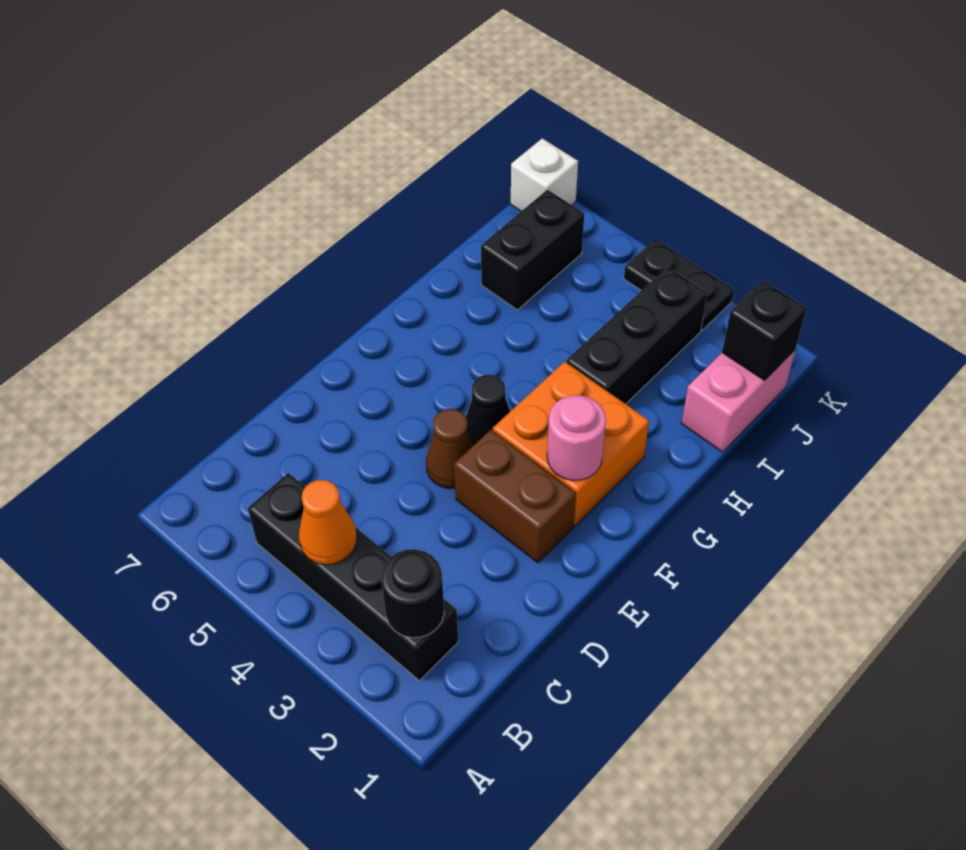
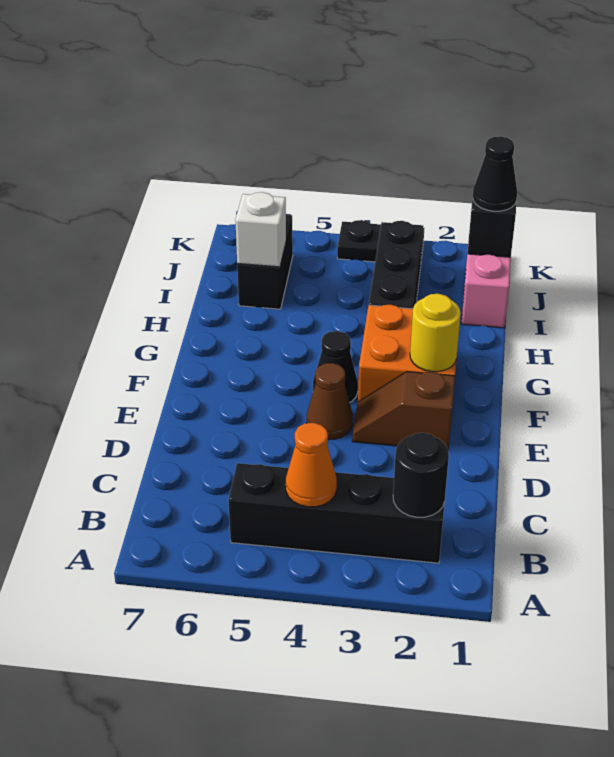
brown brick E2:E3 level 1 -> brown slope E2:E3 level 1 top 2
pink round brick F2 level 2 -> yellow round brick F2 level 2
none -> black cone J1 level 3
white brick K7 level 1 -> white brick I6 level 2

